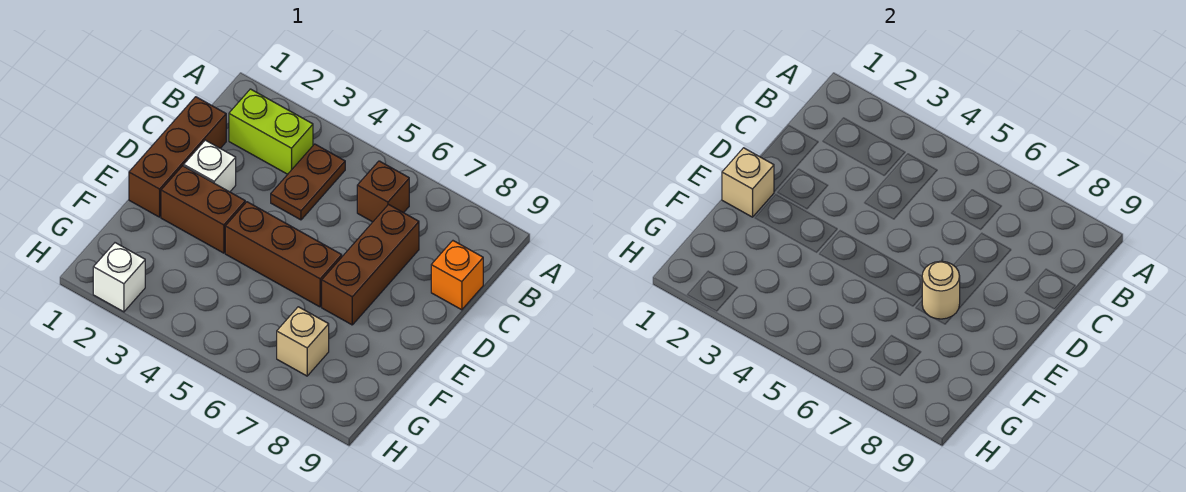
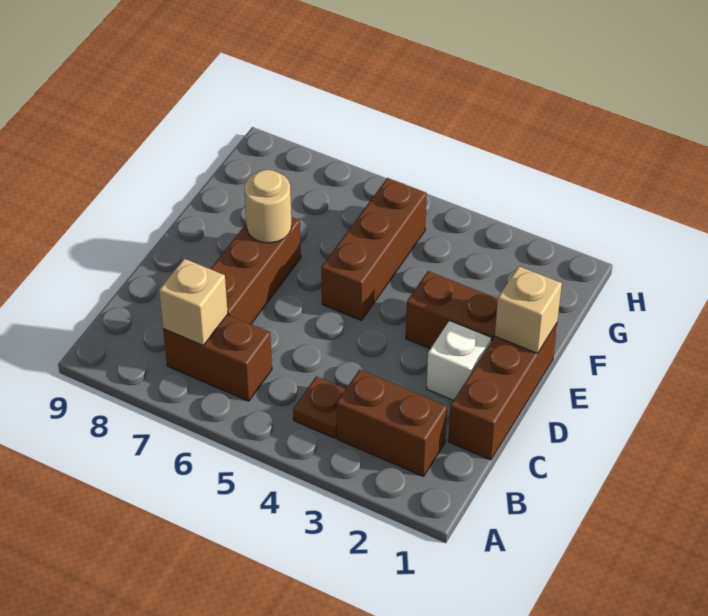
lime brick B2:B3 level 1 -> brown brick B2:B3 level 1
brown plate B4:C4 level 1 -> brown plate B4 level 1
brown brick B6 level 1 -> brown brick B6:B7 level 1
orange brick C9 level 1 -> none
brown brick E4:E6 level 1 -> brown brick E5:G5 level 1
tan brick G7 level 1 -> tan brick B7 level 2
white brick H2 level 1 -> none

